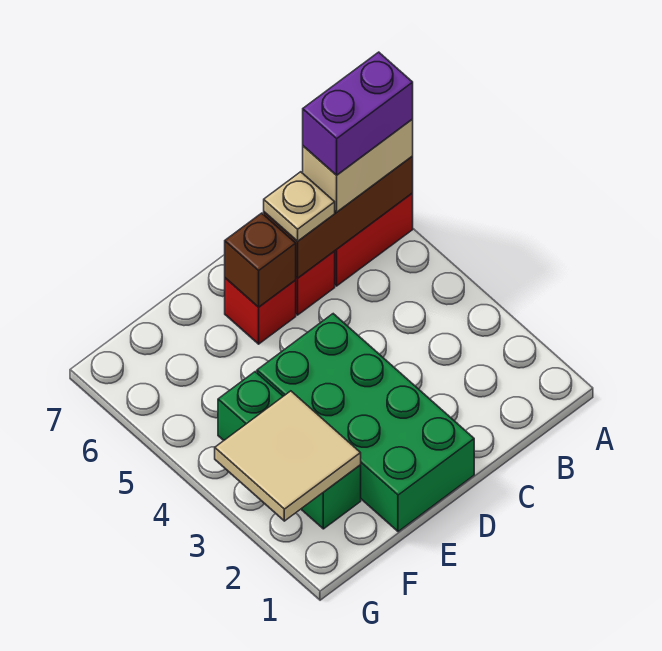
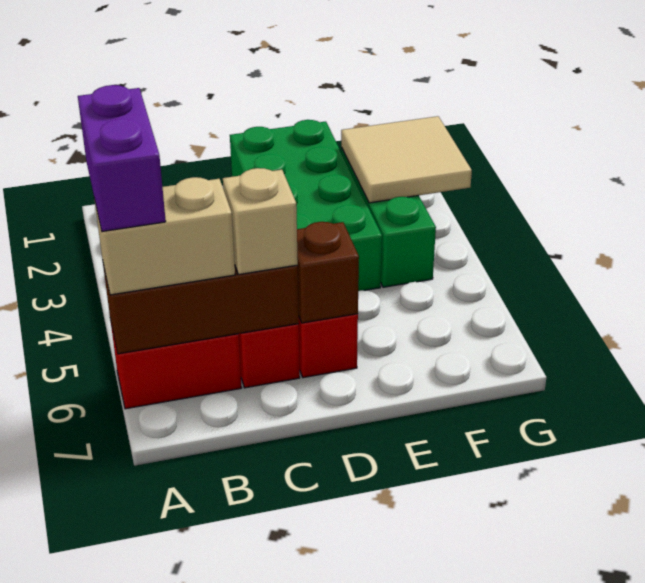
purple brick A6:B6 level 4 -> purple brick A5:A6 level 4
tan plate C6 level 3 -> tan brick C6 level 3

